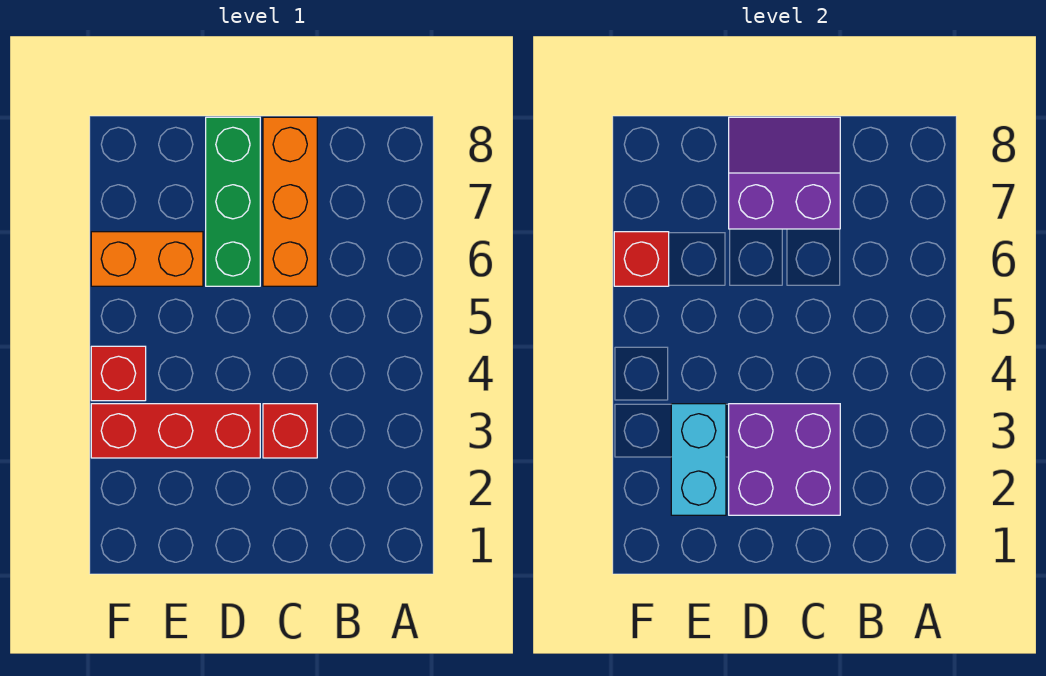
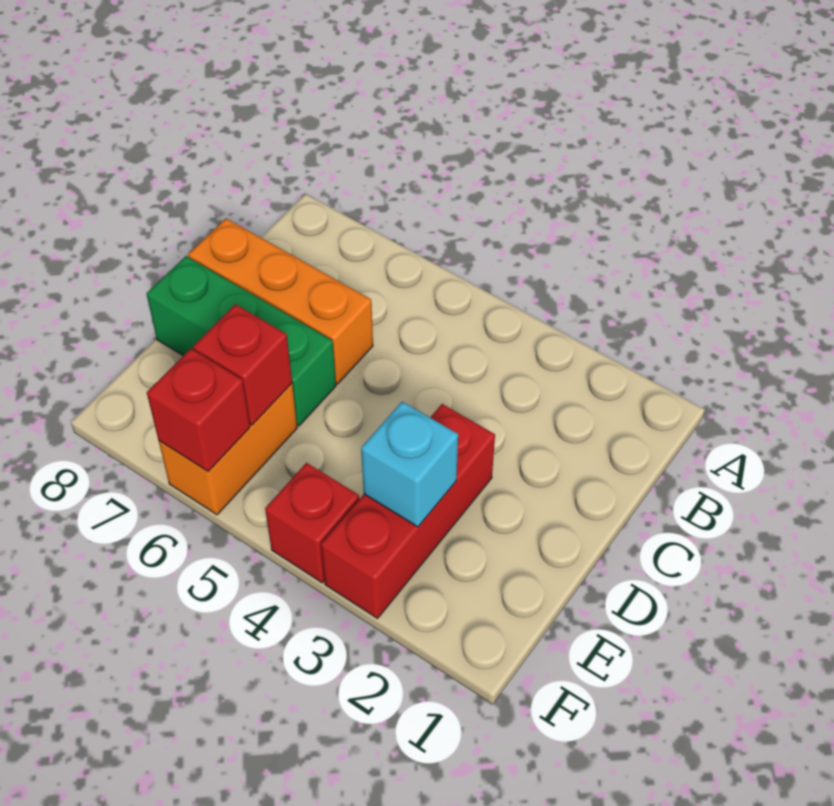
purple brick C2:D3 level 2 -> none
red brick C3 level 1 -> red brick E6 level 2
purple slope C7:D8 level 2 top 7 -> none
cyan brick E2:E3 level 2 -> cyan brick E3 level 2

